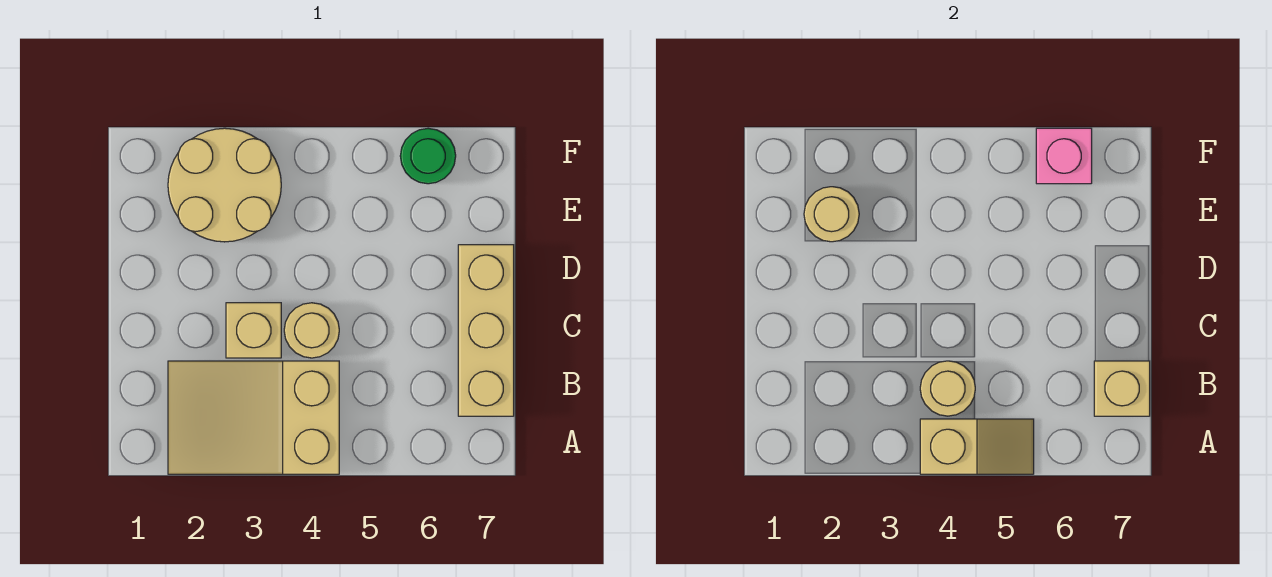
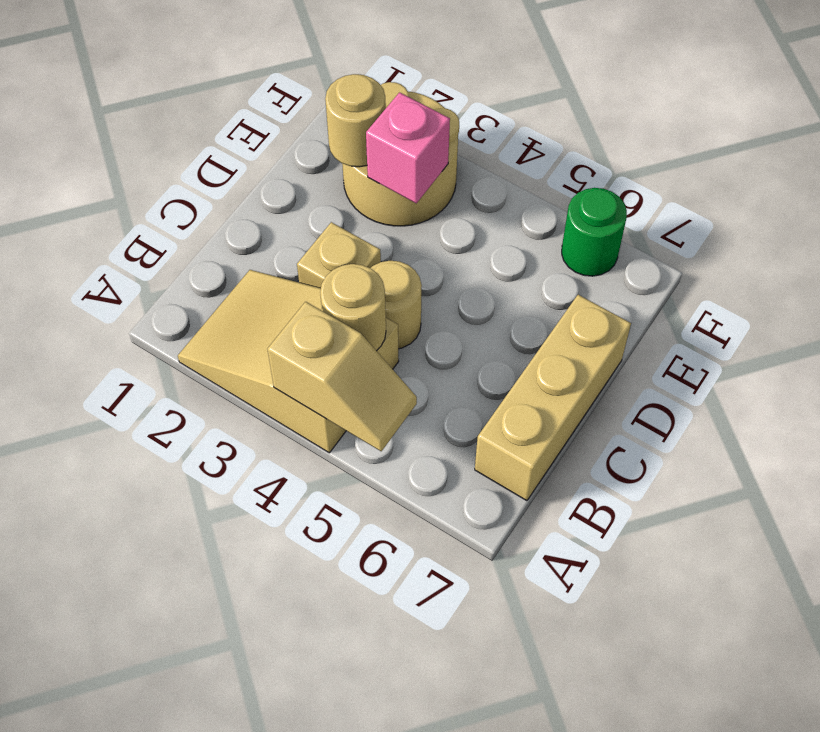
tan brick B7 level 2 -> none
pink brick F6 level 2 -> pink brick E3 level 2

